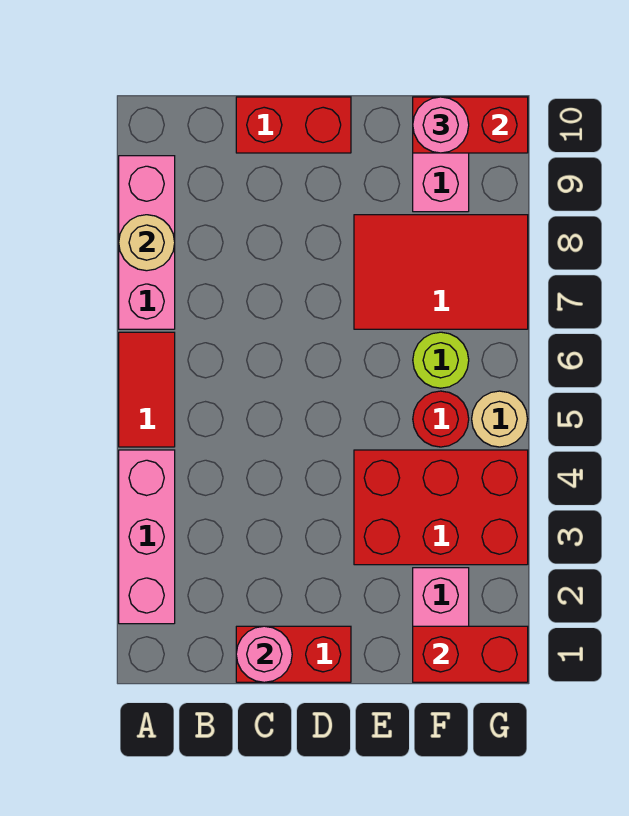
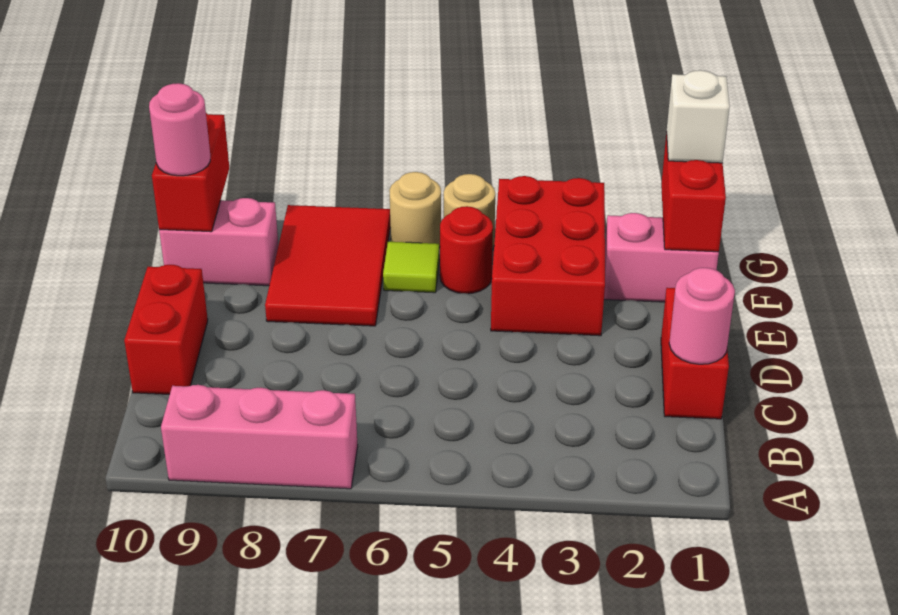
pink brick A2:A4 level 1 -> none
red tile A5:A6 level 1 -> none
tan round brick A8 level 2 -> tan round brick G6 level 1
lime round brick F6 level 1 -> lime tile F6 level 1
none -> white brick G1 level 3

